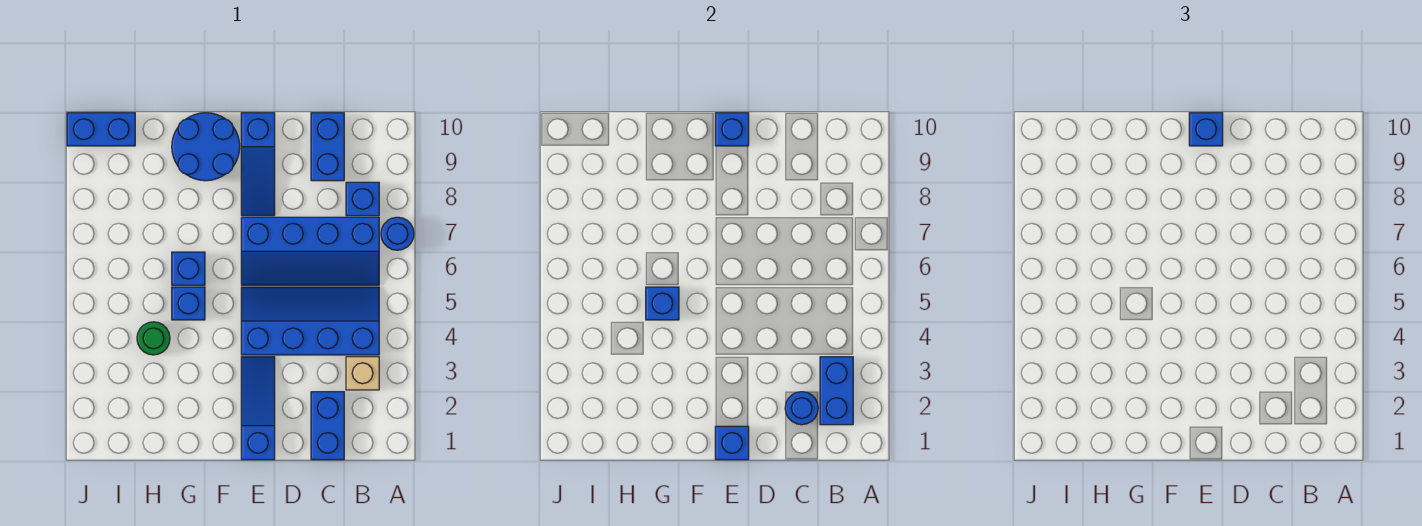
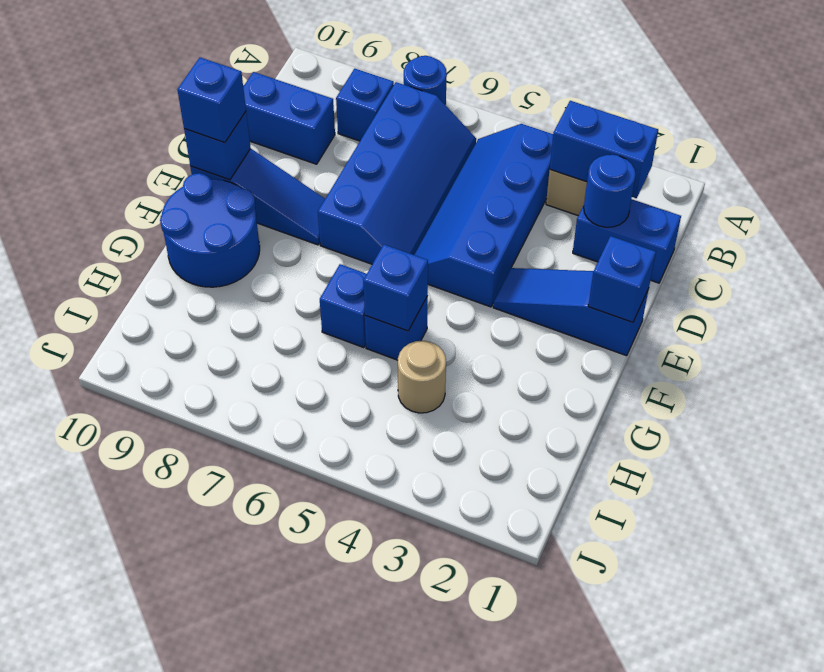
green round brick H4 level 1 -> tan round brick H4 level 1
blue brick I10:J10 level 1 -> none

